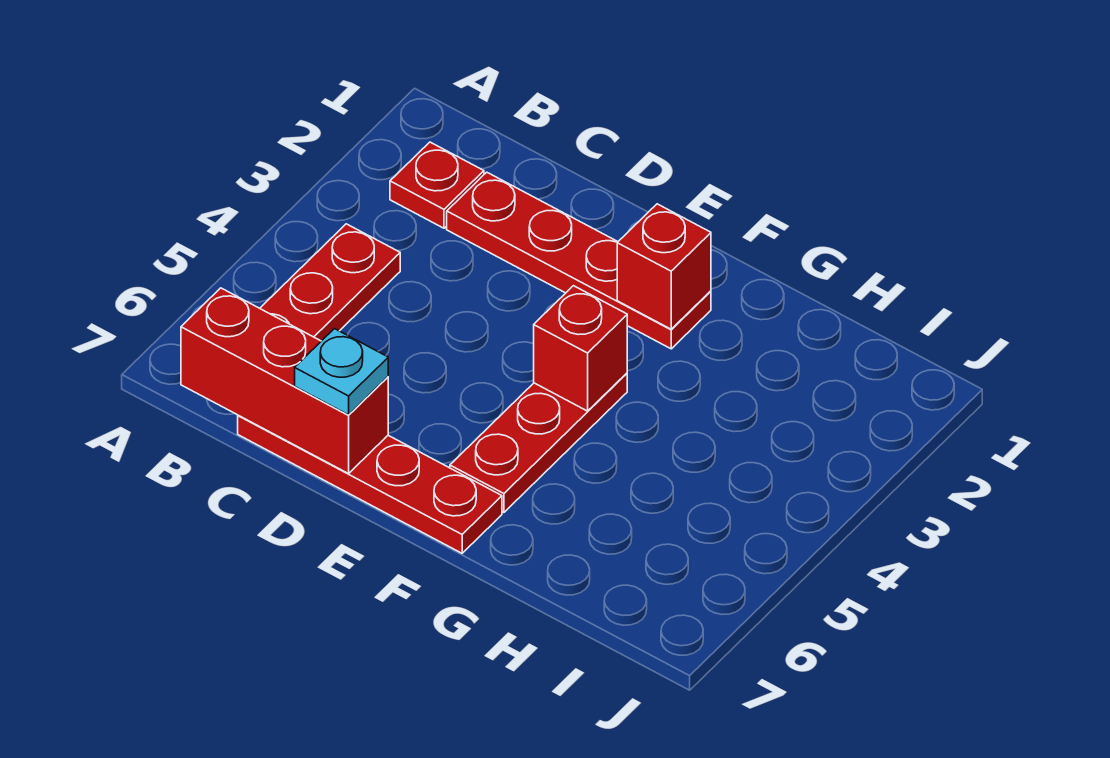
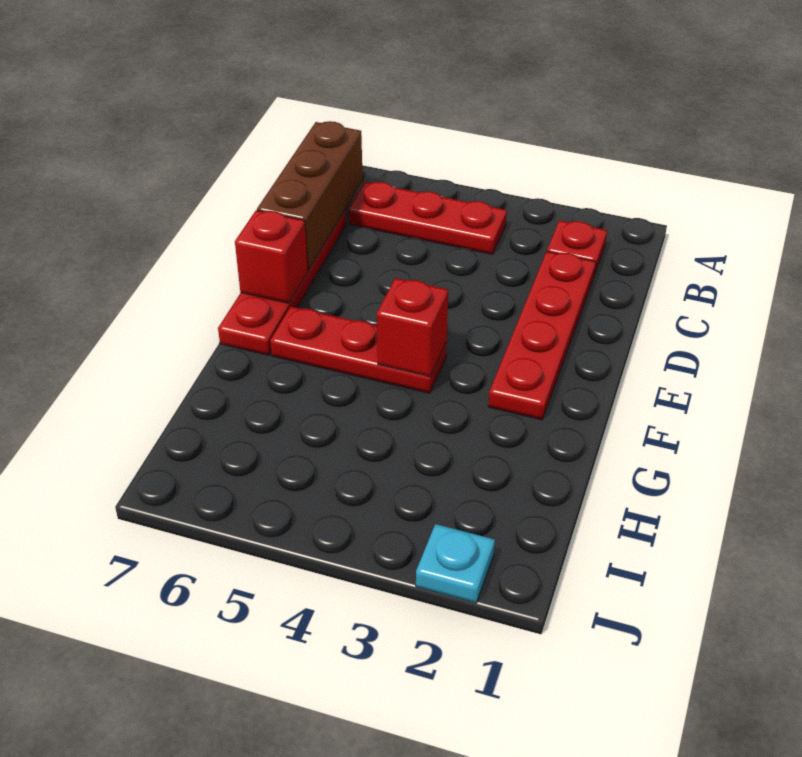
red brick B7:D7 level 2 -> brown brick B7:D7 level 2
cyan plate D7 level 3 -> cyan plate J2 level 1
red brick F2 level 2 -> red brick E7 level 2

